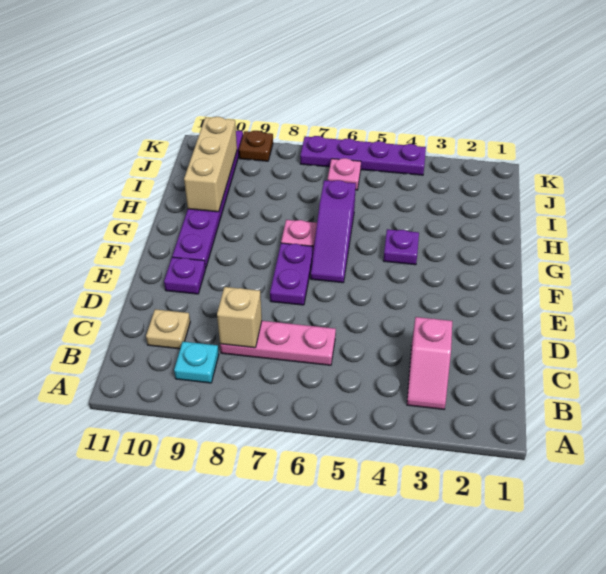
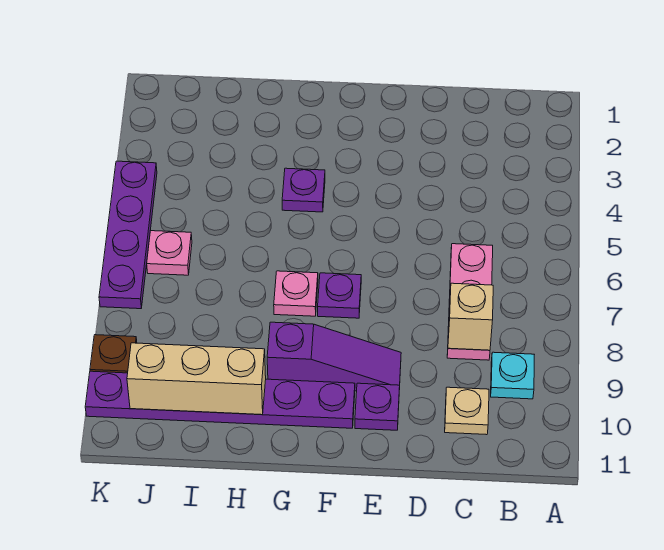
pink slope B3:C3 level 1 top C -> none
purple plate E7:F7 level 1 -> purple plate F7 level 1
purple slope F6:H6 level 1 top H -> purple slope E9:G9 level 1 top G

